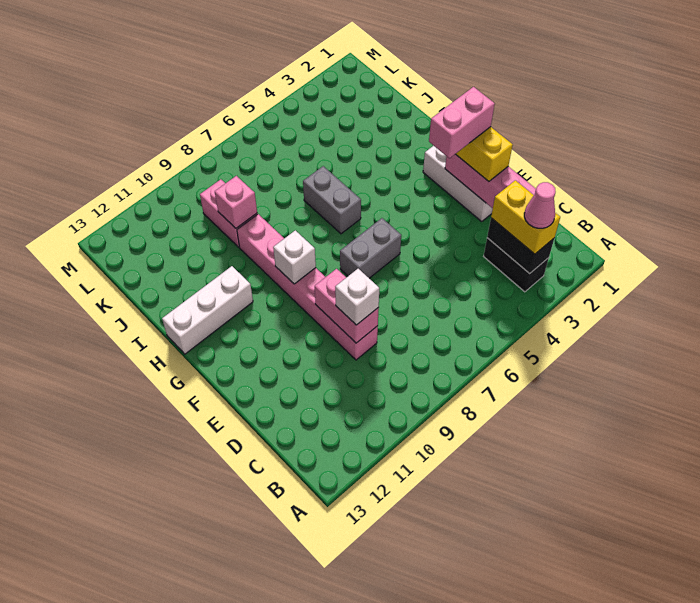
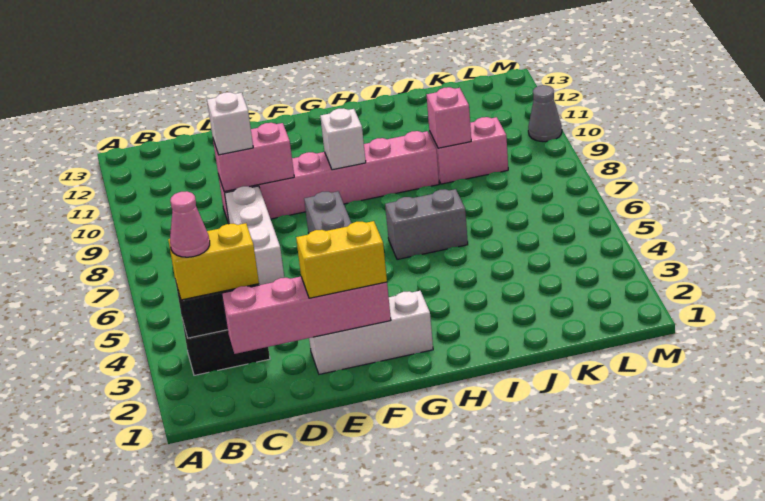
pink brick F2:F3 level 4 -> none
white brick H11:H13 level 1 -> white brick D6:D8 level 1
none -> grey cone M10 level 1

